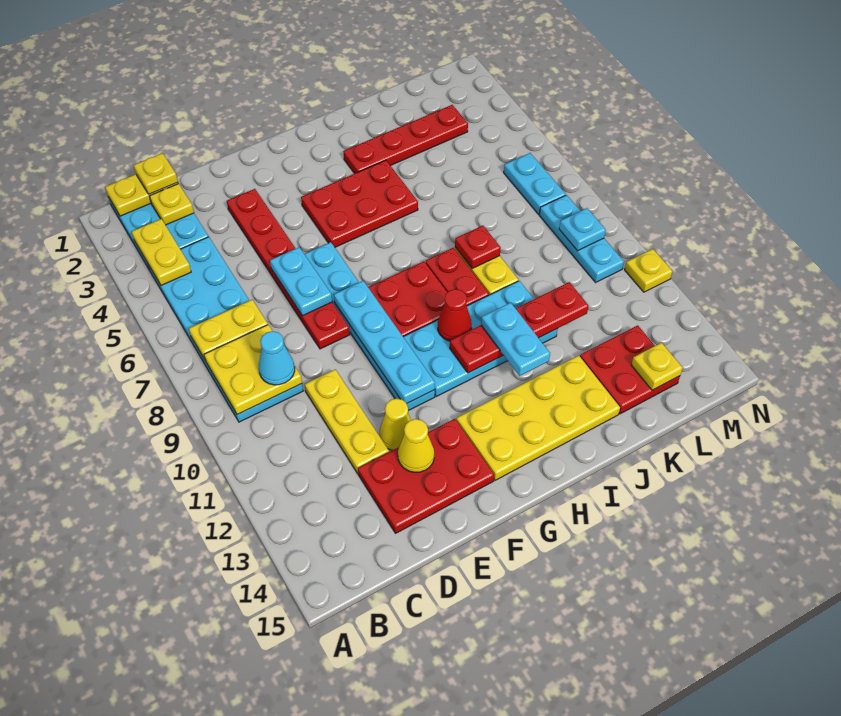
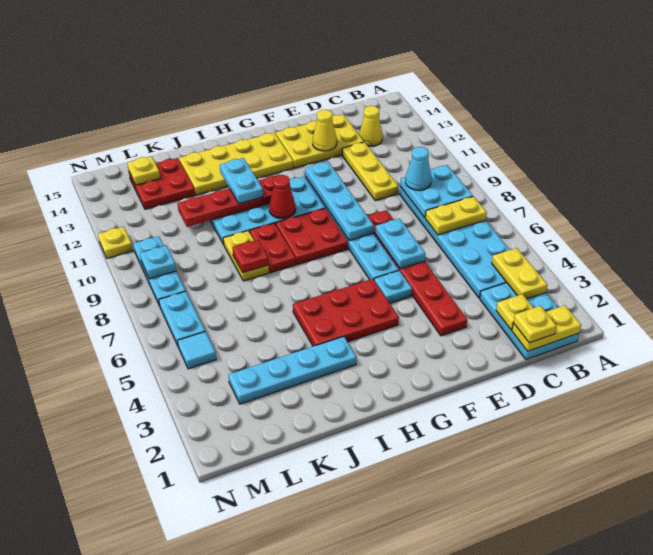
yellow plate B8:C9 level 2 -> cyan plate B8:C9 level 2
red plate D13:F14 level 1 -> yellow plate D13:F14 level 1
yellow cone E12 level 1 -> yellow cone C13 level 1
none -> cyan plate F5 level 1
red plate I3:L3 level 1 -> cyan plate I3:L3 level 1
none -> cyan tile M5 level 1

